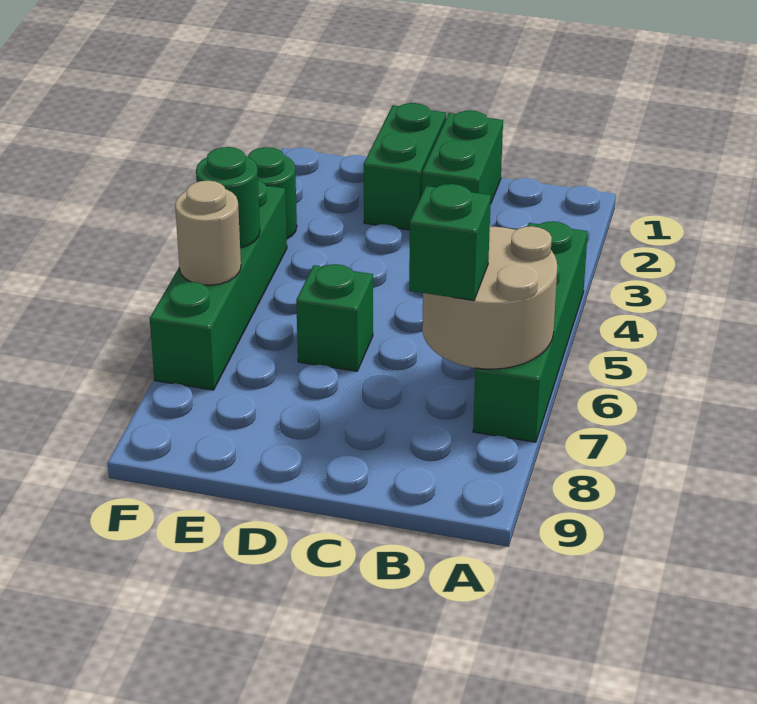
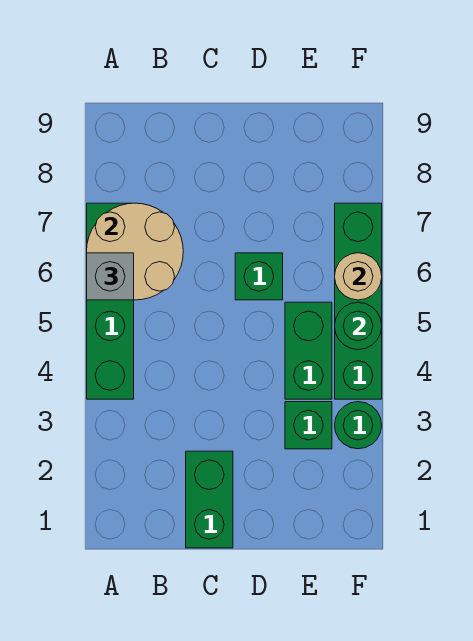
none -> grey brick A6 level 3
green brick B7 level 3 -> green brick E3 level 1
green brick D1:D2 level 1 -> green brick E4:E5 level 1

